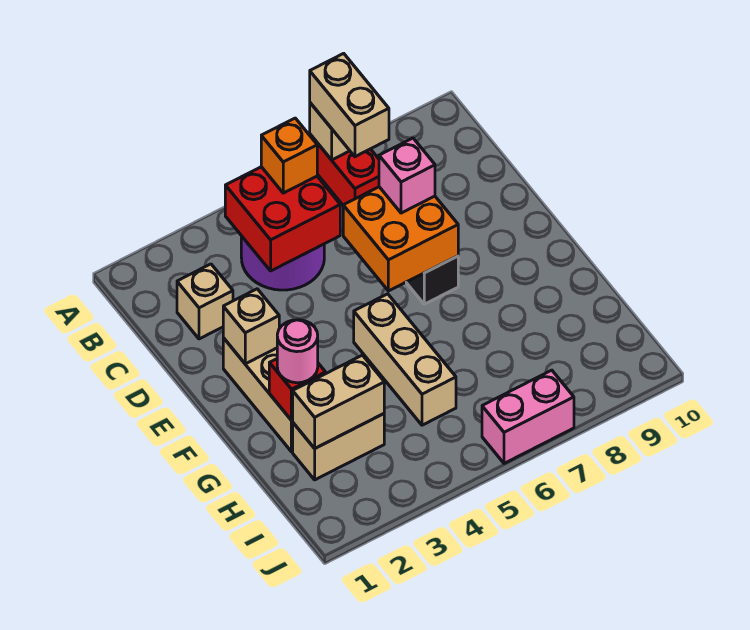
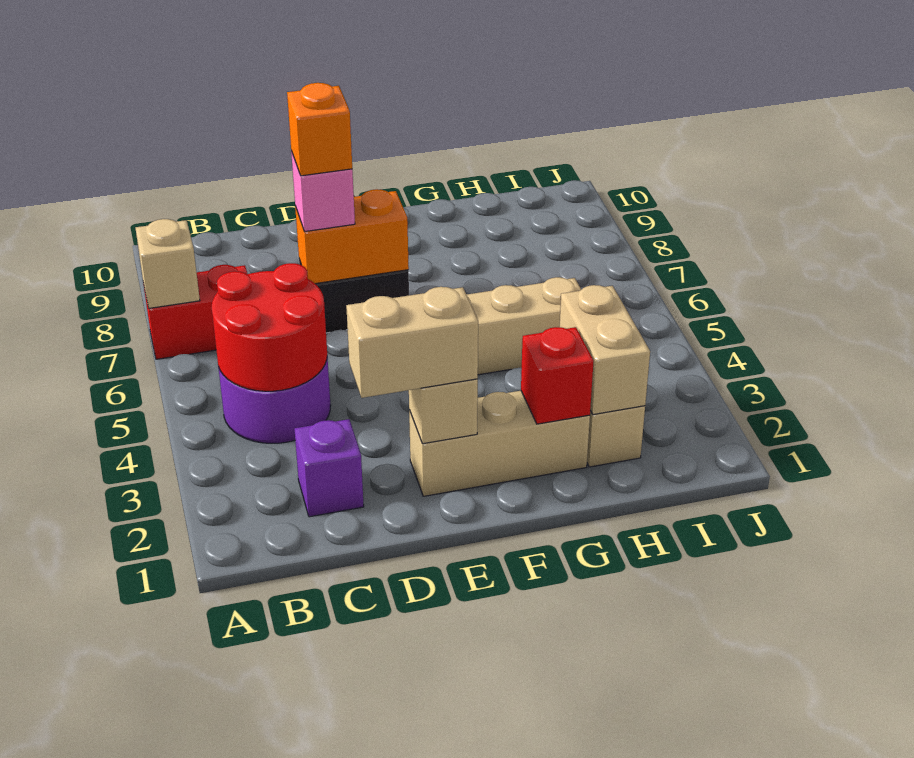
tan brick A7:B7 level 3 -> tan brick D2:E2 level 3
red brick B4:C5 level 2 -> red round brick B4:C5 level 2
orange brick B5 level 3 -> orange brick D7 level 4
tan brick C2 level 1 -> purple brick C2 level 1
orange brick D6:E7 level 2 -> orange brick D7:E7 level 2
pink round brick G2 level 3 -> none
pink brick J6:J7 level 1 -> none

